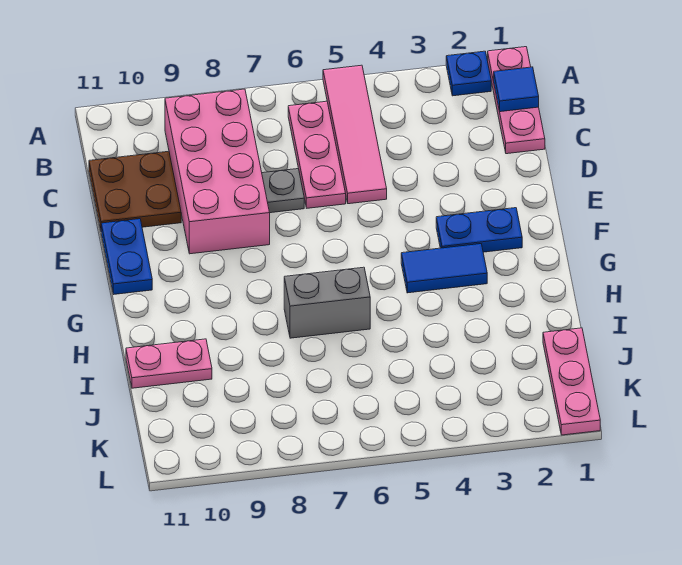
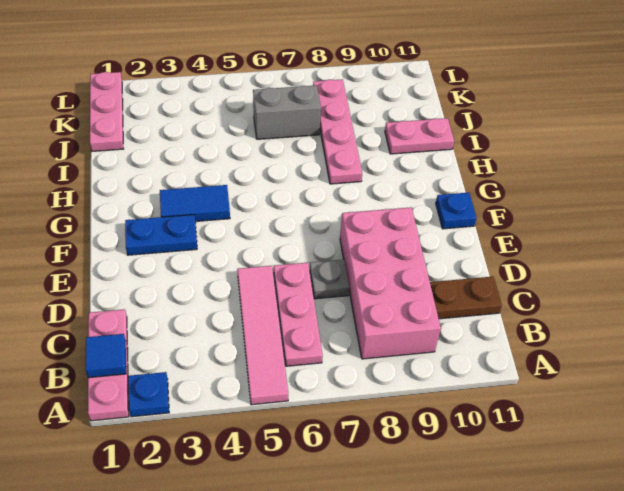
brown plate C10:D11 level 1 -> brown plate C10:C11 level 1
blue plate E11:F11 level 1 -> blue plate F11 level 1
grey brick H6:H7 level 1 -> grey brick J6:J7 level 1
none -> pink plate H8:K8 level 1

